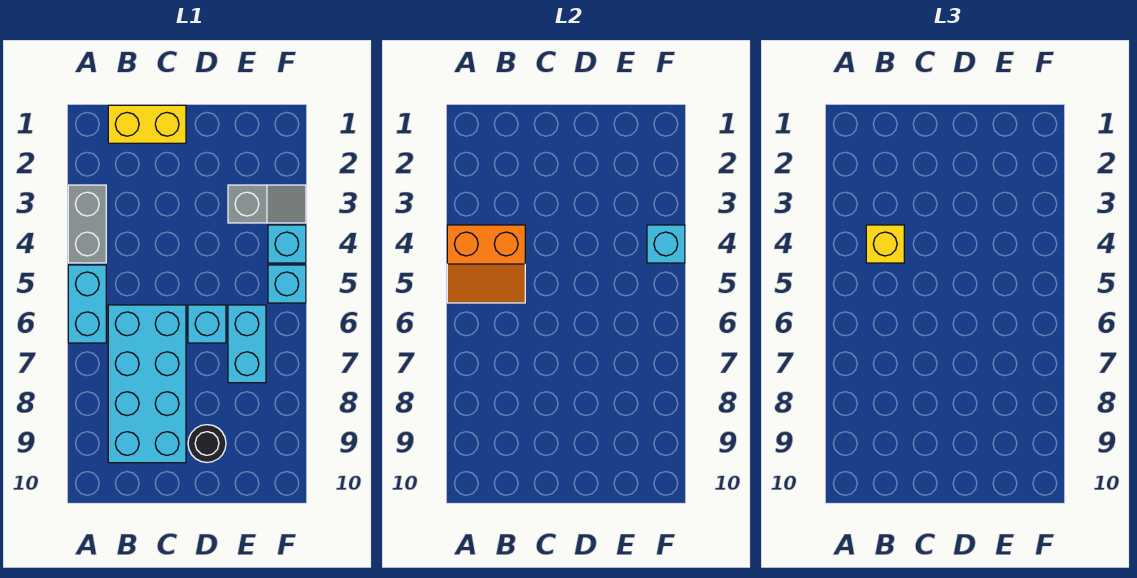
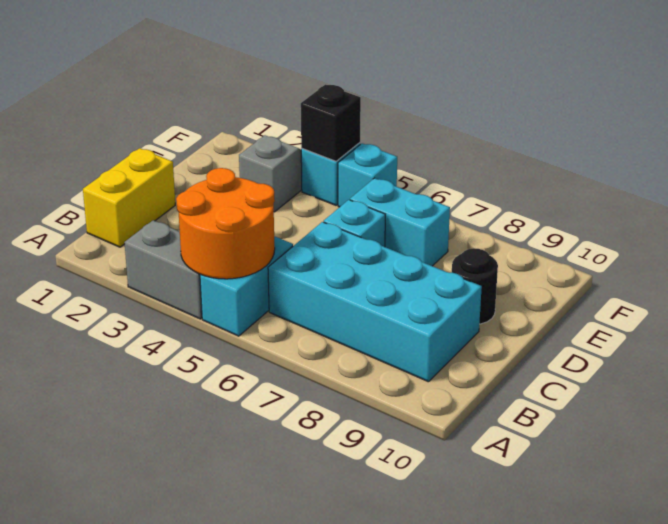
orange slope A4:B5 level 2 top 4 -> orange round brick A4:B5 level 2
cyan brick A5:A6 level 1 -> cyan brick A5:B5 level 1
yellow brick B4 level 3 -> none
cyan brick F4 level 2 -> black brick F4 level 2

